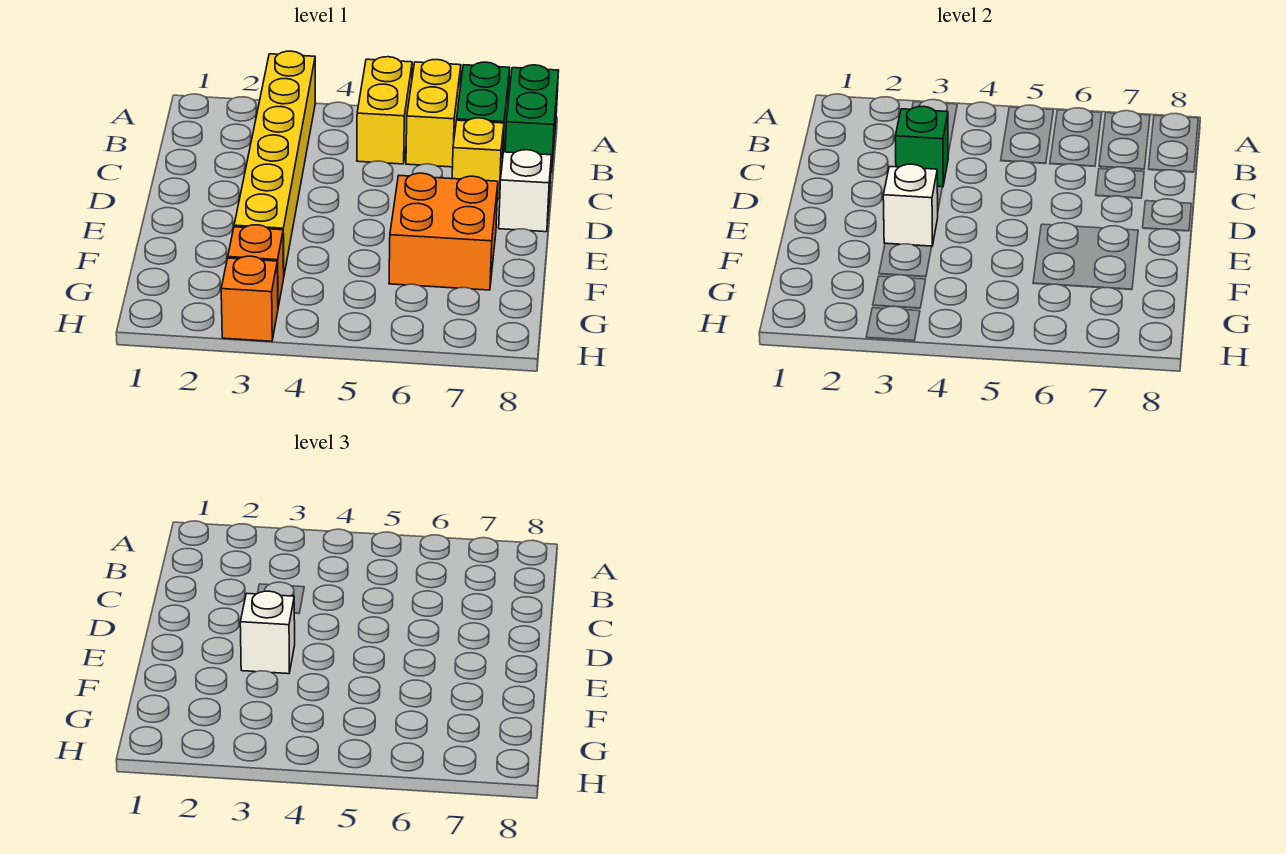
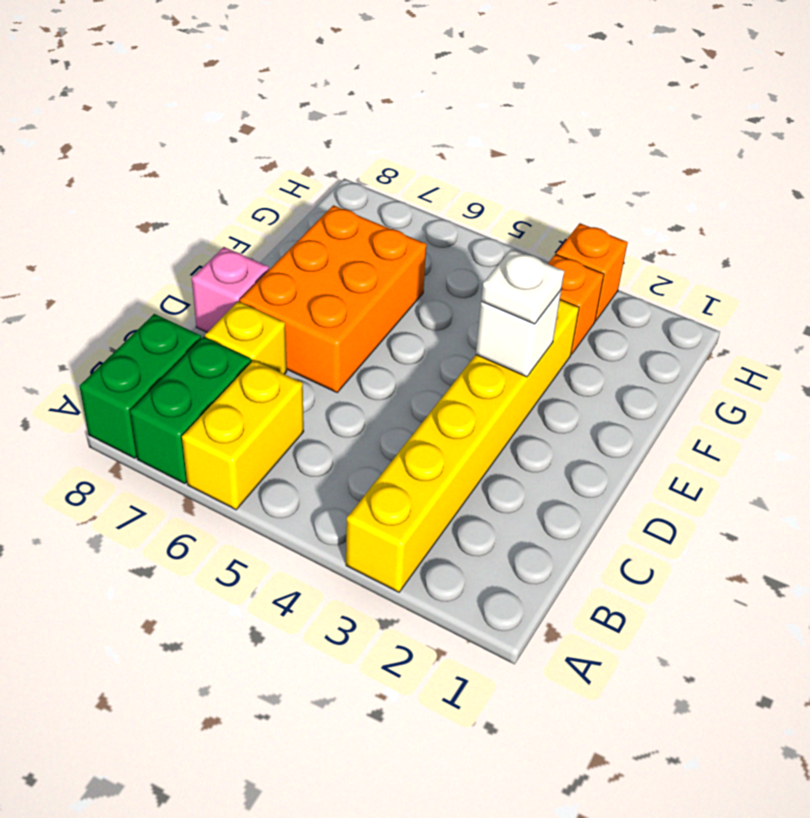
yellow brick A5:B5 level 1 -> none
green brick C3 level 2 -> none
white brick D8 level 1 -> pink brick D8 level 1
white brick E3 level 3 -> white plate E3 level 3
orange brick E6:F7 level 1 -> orange brick D6:F7 level 1

